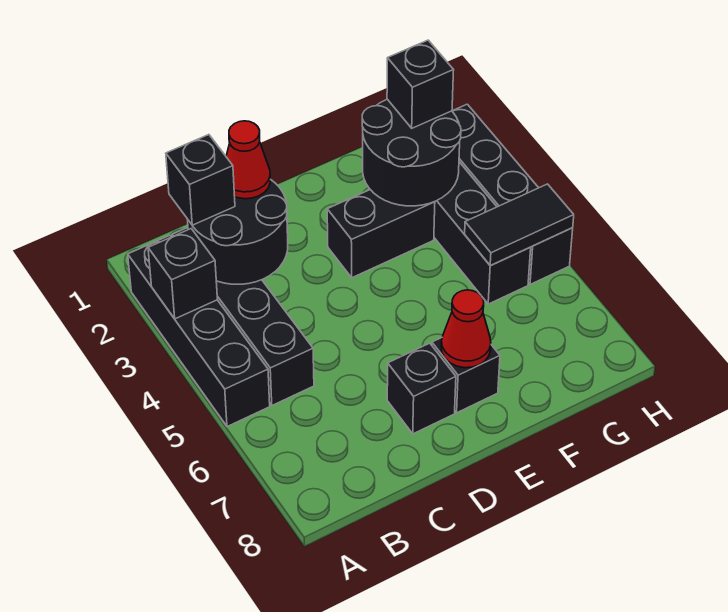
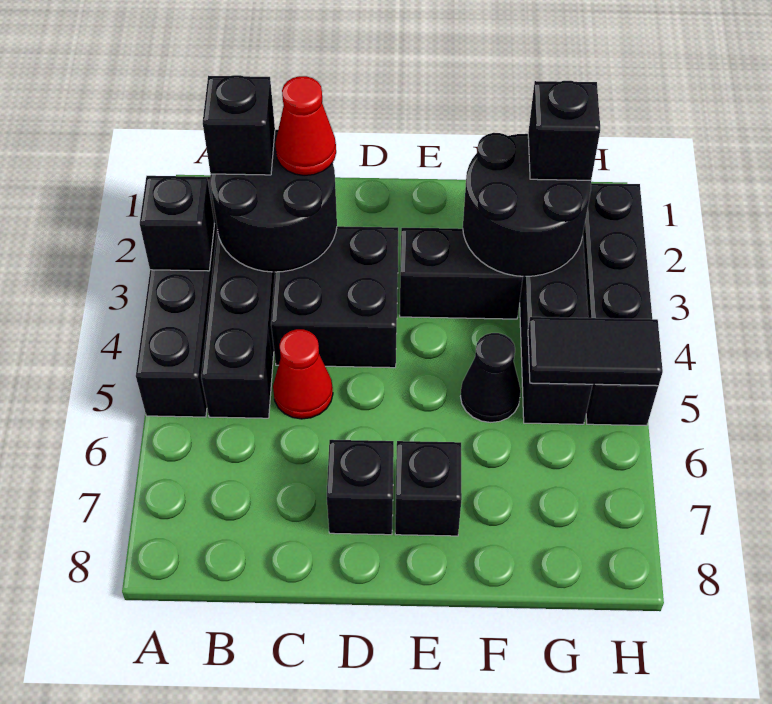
none -> black brick C3:D4 level 1
red cone E7 level 2 -> red cone C5 level 1
none -> black cone F5 level 1

